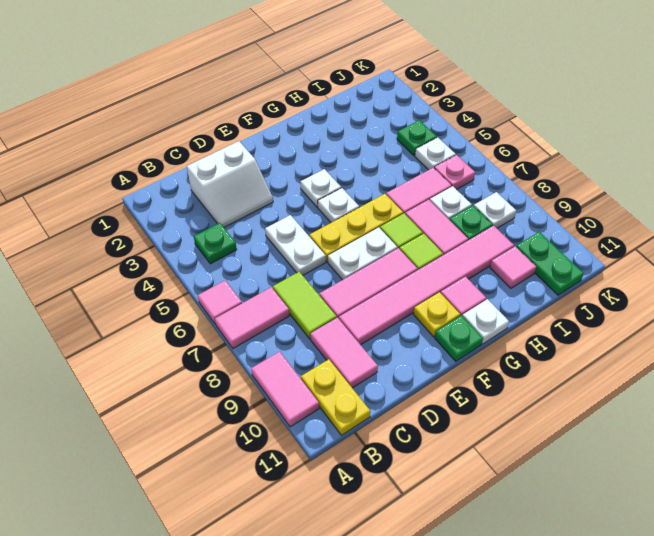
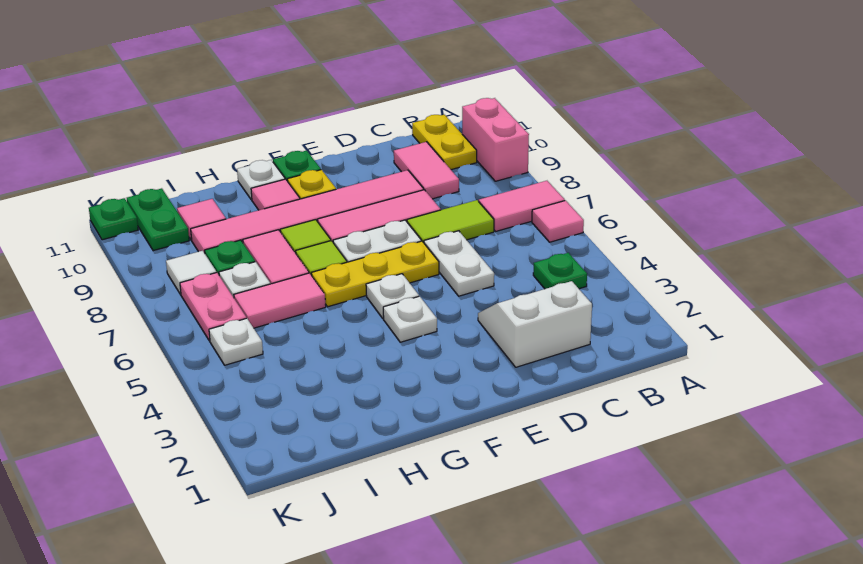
pink tile A9:A10 level 1 -> pink brick A9:A10 level 1
lime tile C7:C8 level 1 -> lime tile C7:D7 level 1
green plate J4 level 1 -> green plate K11 level 1
pink plate J6 level 1 -> pink plate J6:J7 level 1
white plate J8 level 1 -> white tile J8 level 1

